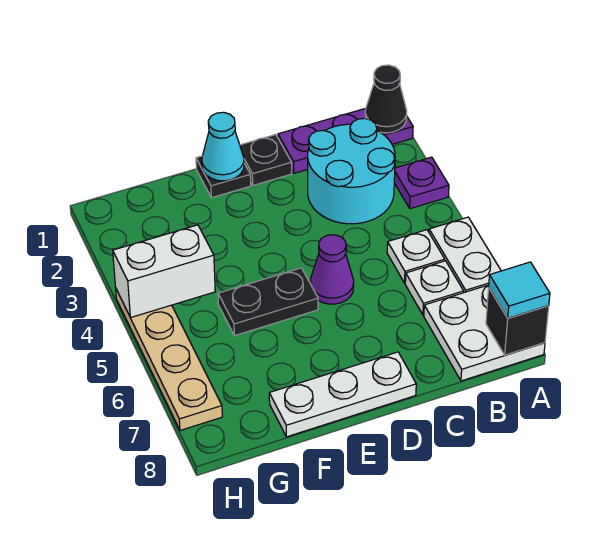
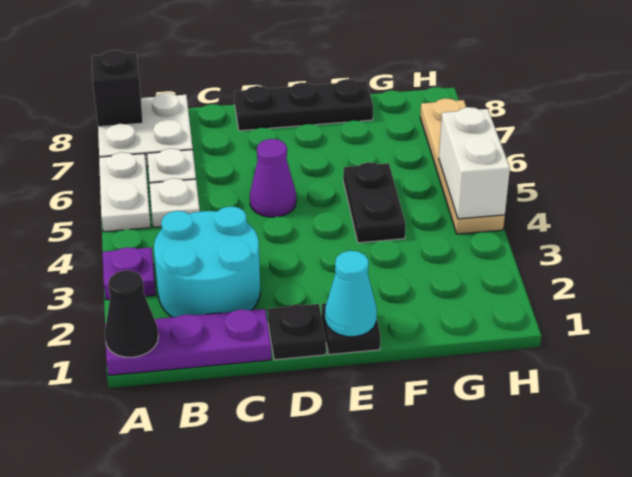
cyan tile A8 level 3 -> none
white plate D8:F8 level 1 -> black plate D8:F8 level 1
black plate E5:F5 level 1 -> black plate F4:F5 level 1
white brick G4:H4 level 2 -> white brick H4:H5 level 2

